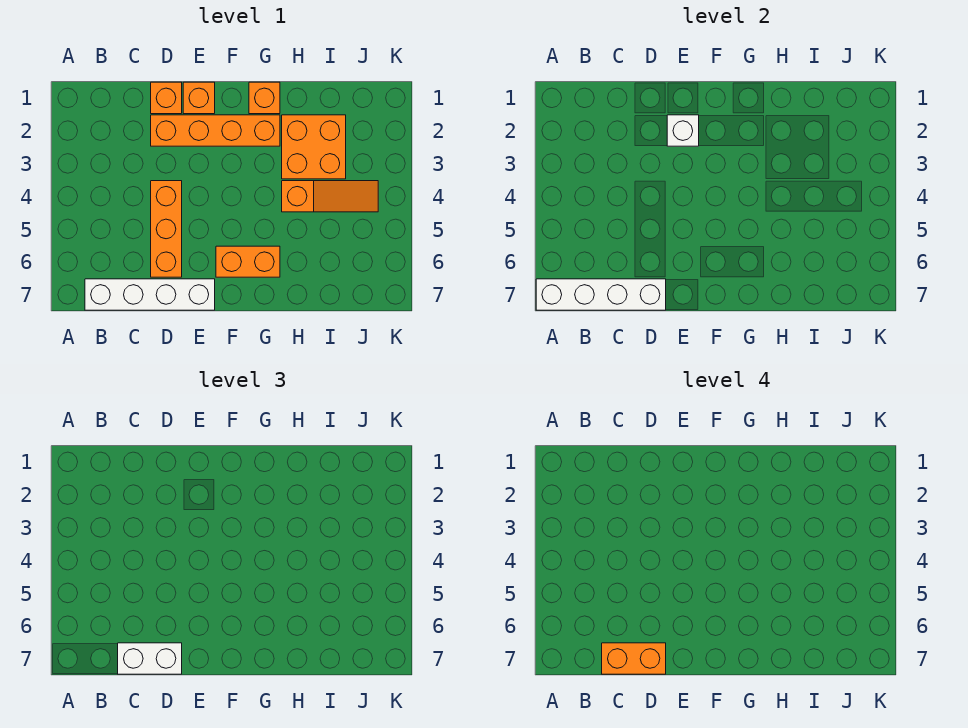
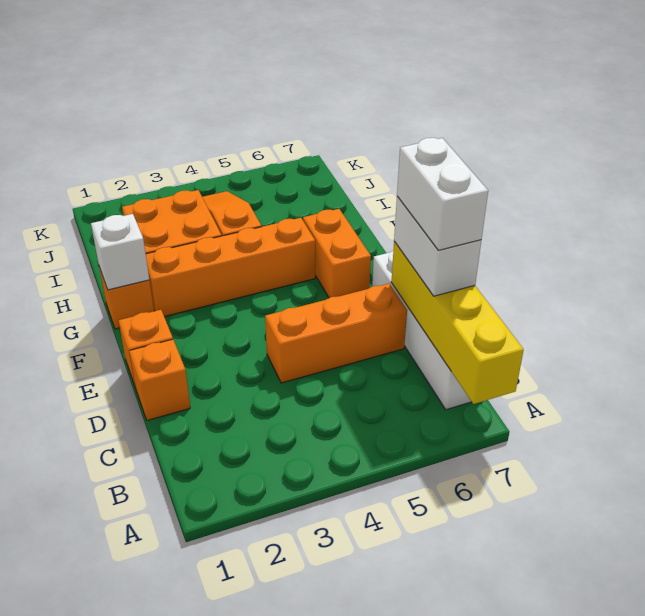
white brick A7:D7 level 2 -> yellow brick A7:D7 level 2
orange brick C7:D7 level 4 -> white brick C7:D7 level 4
orange brick D2:G2 level 1 -> orange brick G2:G5 level 1
white brick E2 level 2 -> white brick G1 level 2

